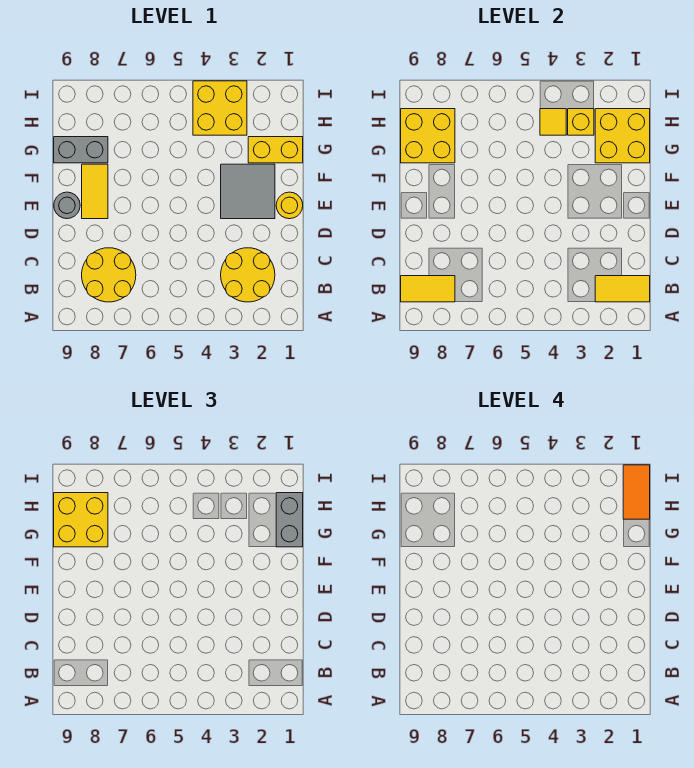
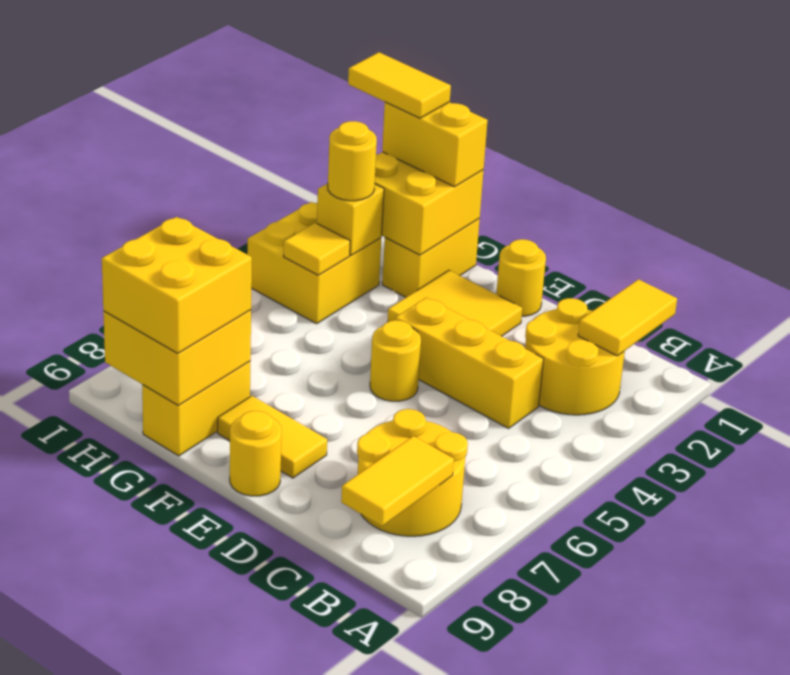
none -> yellow brick C4:E4 level 1
grey tile E2:F3 level 1 -> yellow tile E2:F3 level 1
none -> yellow round brick E5 level 1
grey round brick E9 level 1 -> yellow round brick E9 level 1
grey brick G1:H1 level 3 -> yellow brick G1:H1 level 3
grey brick G8:G9 level 1 -> yellow brick G8:G9 level 1
orange tile H1:I1 level 4 -> yellow tile H1:I1 level 4
none -> yellow round brick H3 level 3

